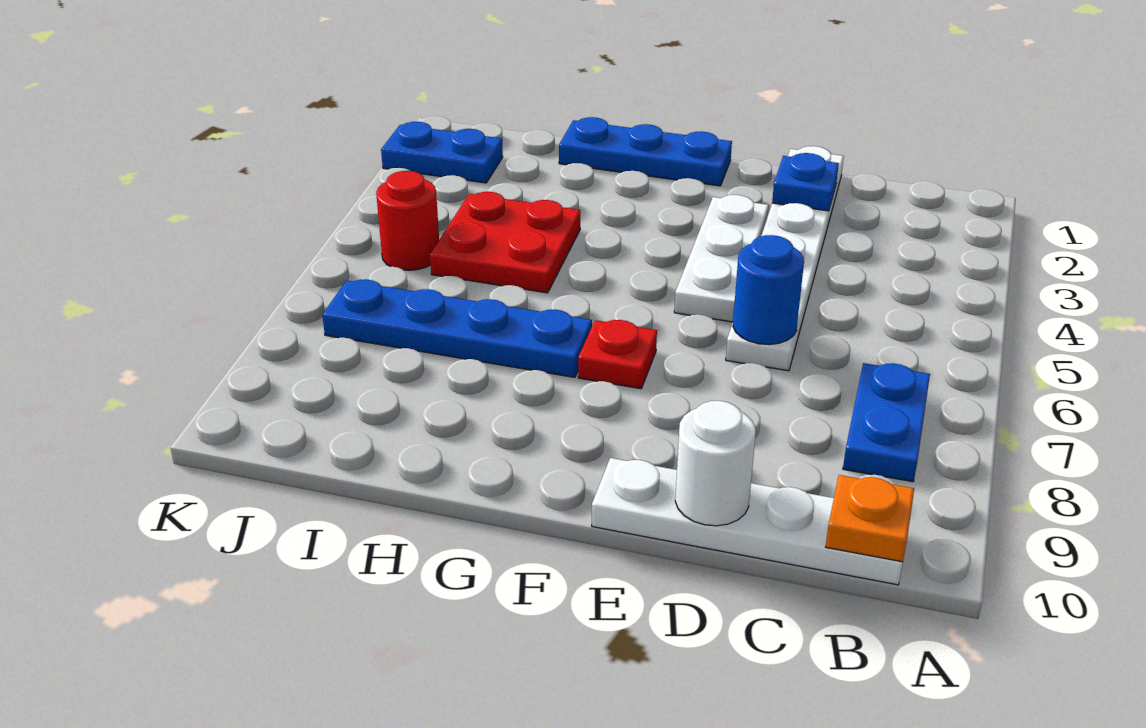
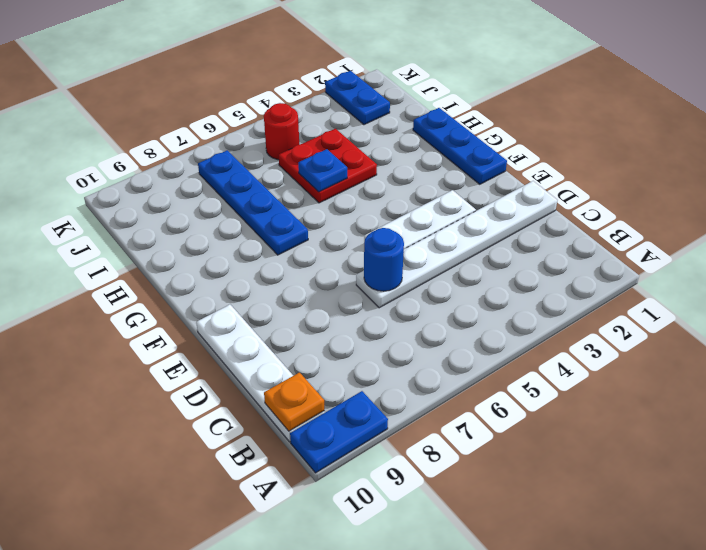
blue plate B7:B8 level 1 -> blue plate A9:A10 level 1
blue plate D2 level 2 -> blue plate H5 level 2
white round brick D10 level 2 -> none
red plate F7 level 1 -> none

